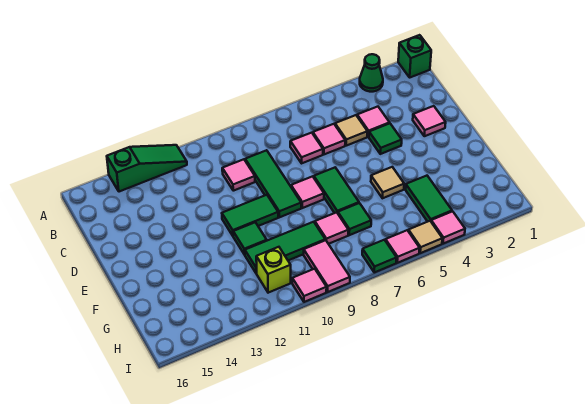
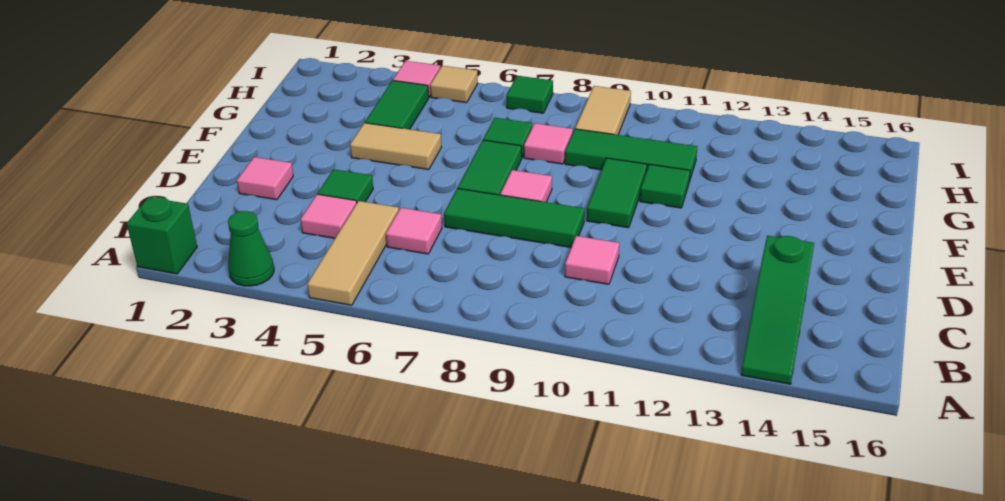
green slope A12:A14 level 1 top 14 -> green slope A14:C14 level 1 top C
tan tile C5 level 1 -> tan tile A5:C5 level 1
pink tile C7 level 1 -> none
green tile C9:E9 level 1 -> green tile D7:D9 level 1
green tile E10:E11 level 1 -> green tile E10:F10 level 1
tan tile F5 level 1 -> tan tile F4:F5 level 1
pink tile H9:I9 level 1 -> tan tile H9:I9 level 1
lime brick H11 level 1 -> none
pink tile I6 level 1 -> none
pink tile I10 level 1 -> none

